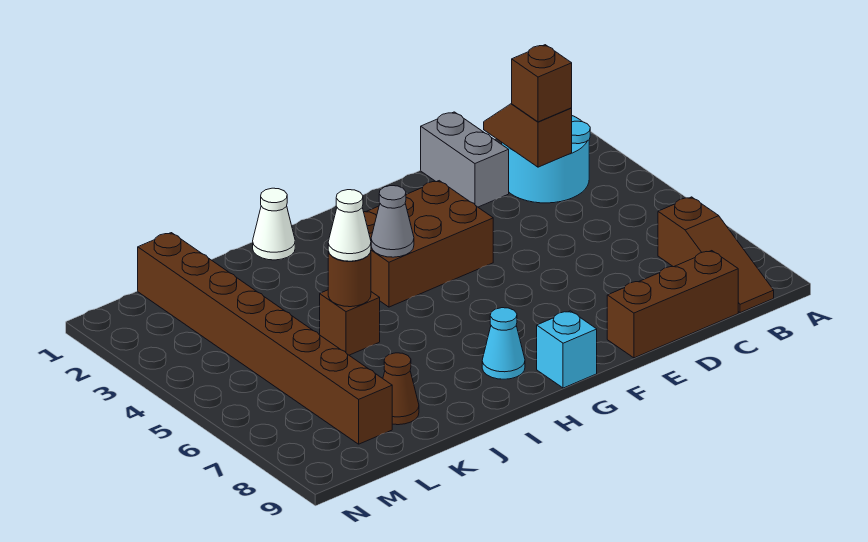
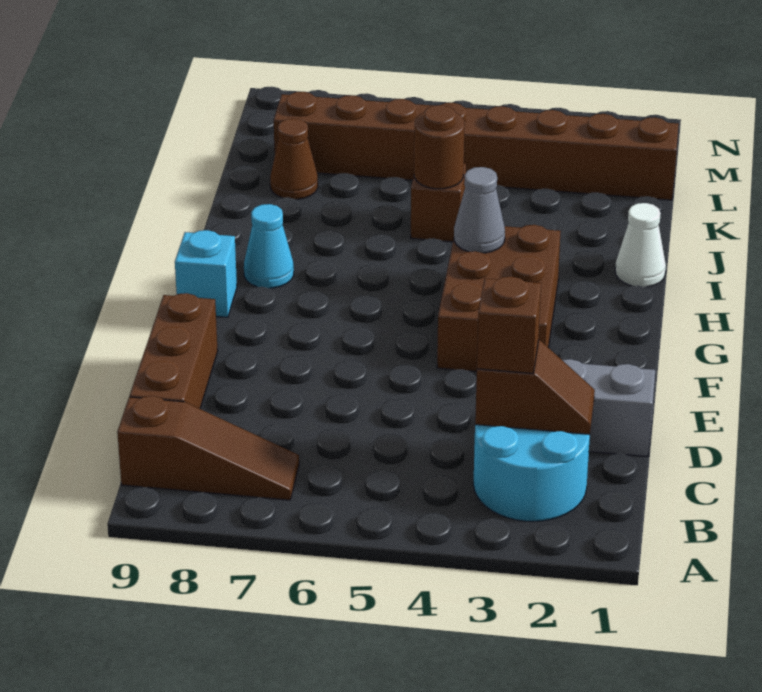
brown slope B7:B9 level 1 top 7 -> brown slope B7:B9 level 1 top 9
white cone J5 level 3 -> none

